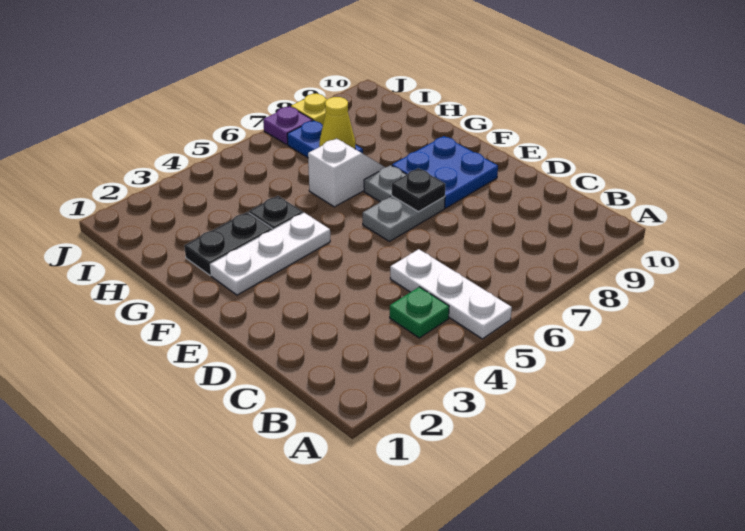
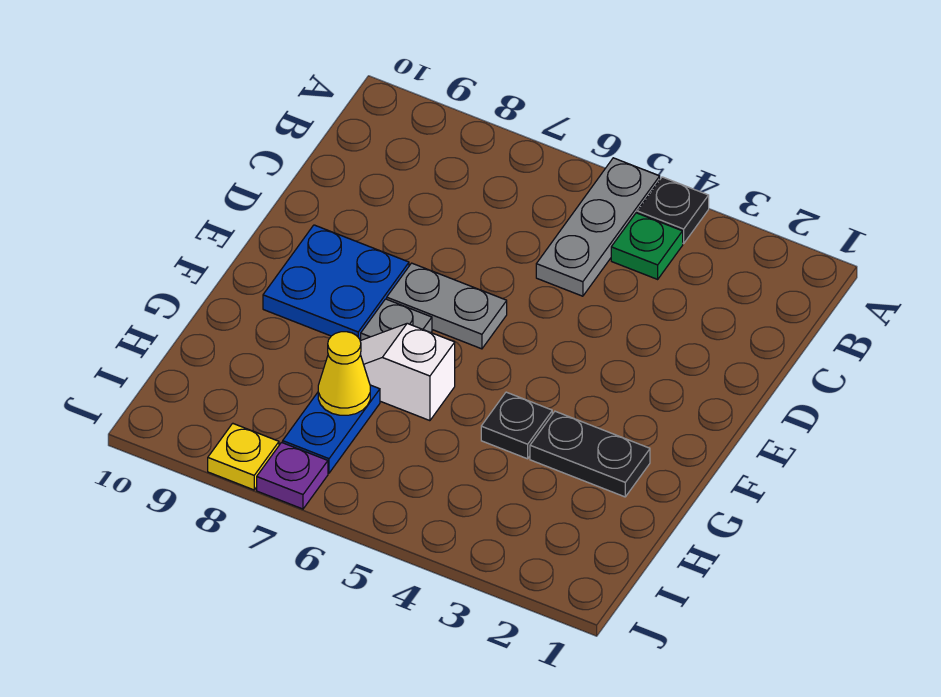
white plate A5:C5 level 1 -> grey plate A5:C5 level 1
black plate E7 level 2 -> black plate A4 level 1
white plate F2:F4 level 1 -> none

